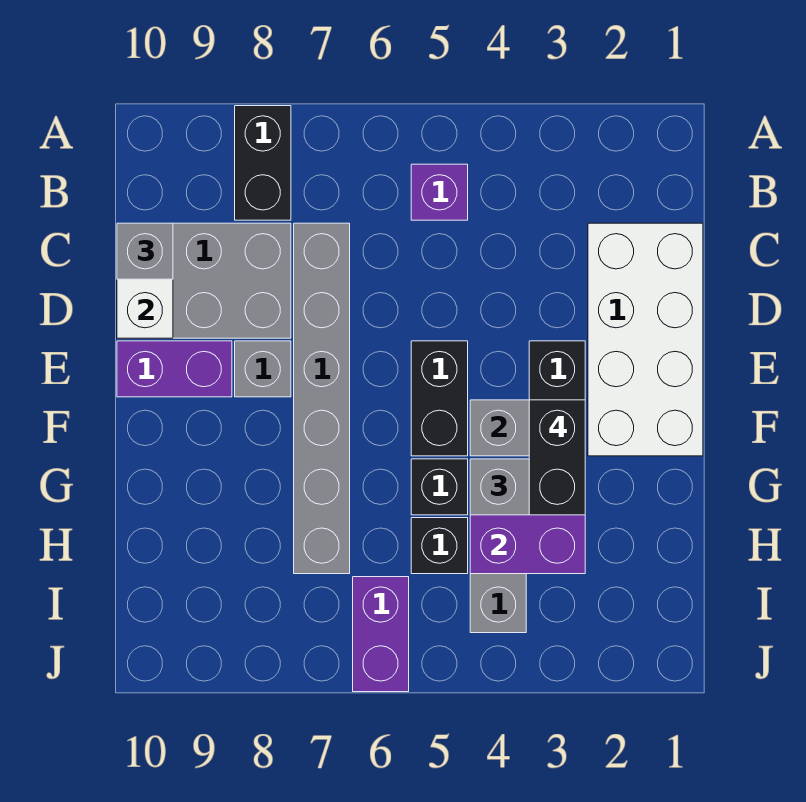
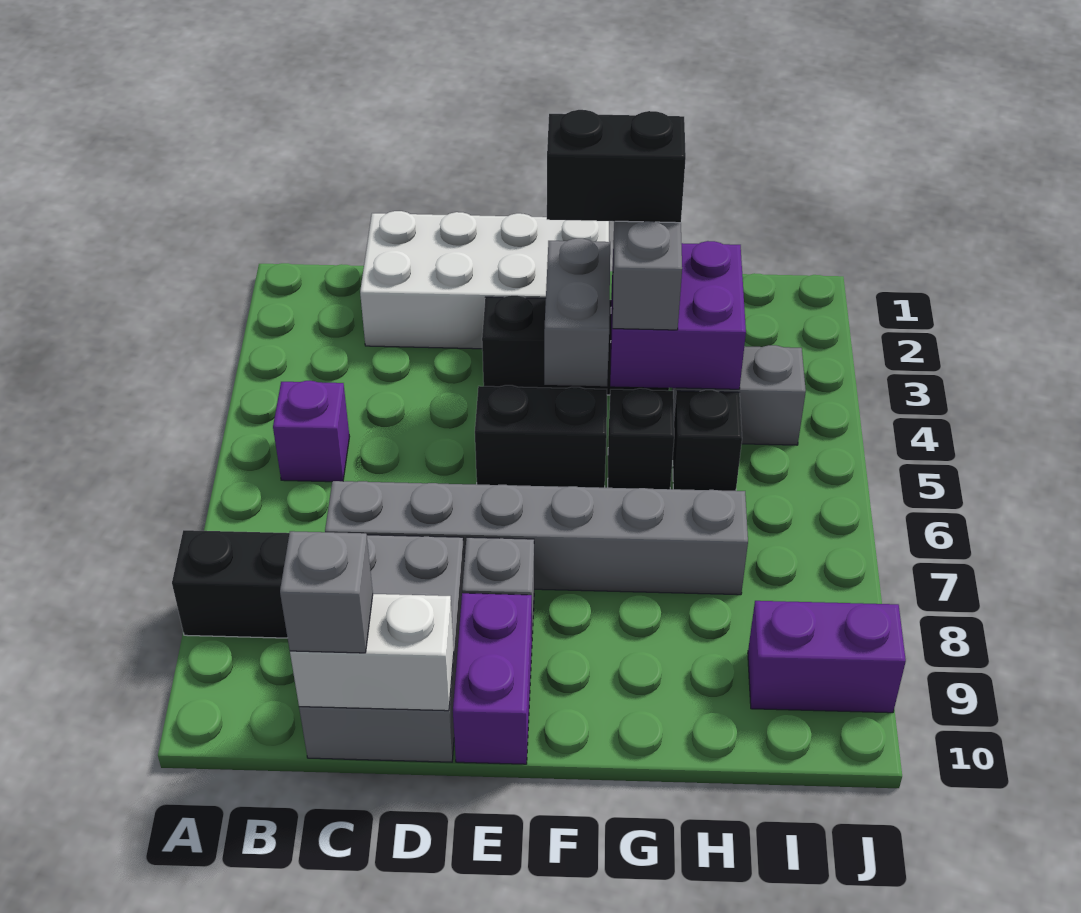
purple brick I6:J6 level 1 -> purple brick I9:J9 level 1

